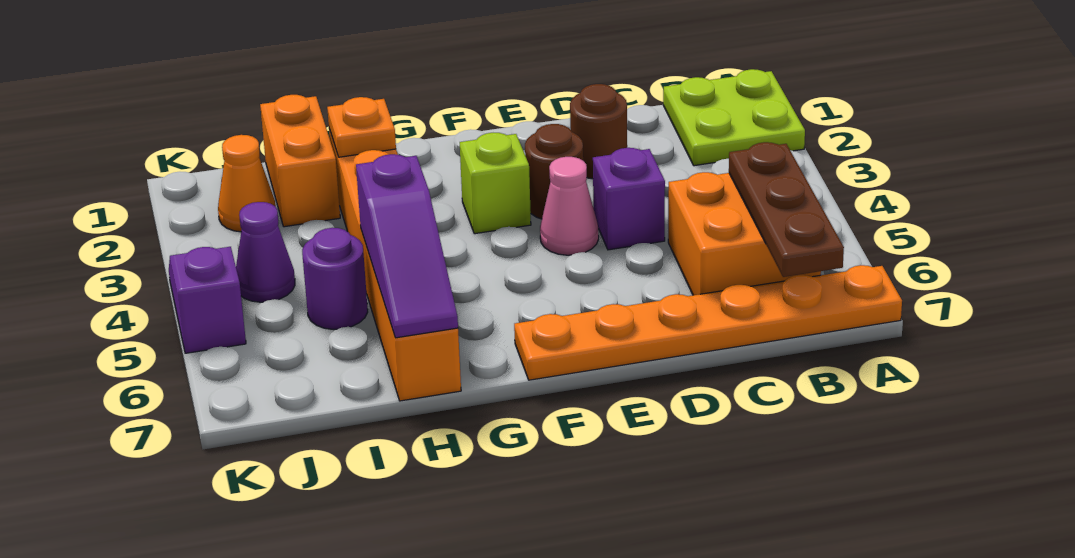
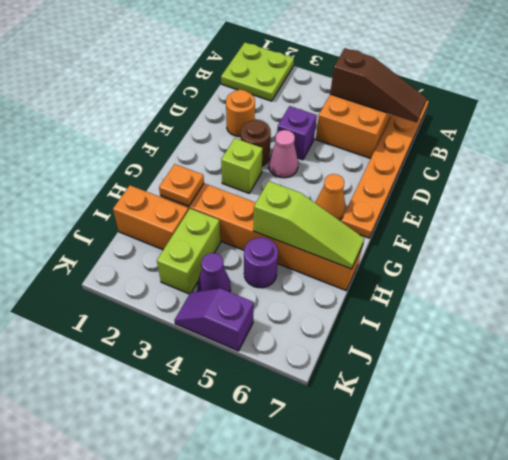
brown plate B5:B7 level 2 -> brown slope B5:B7 level 2 top 5
brown round brick D2 level 1 -> orange round brick D2 level 1
purple slope H5:H7 level 2 top 5 -> lime slope H5:H7 level 2 top 5
none -> lime brick I3:J3 level 1
orange cone J2 level 1 -> orange cone F6 level 1

